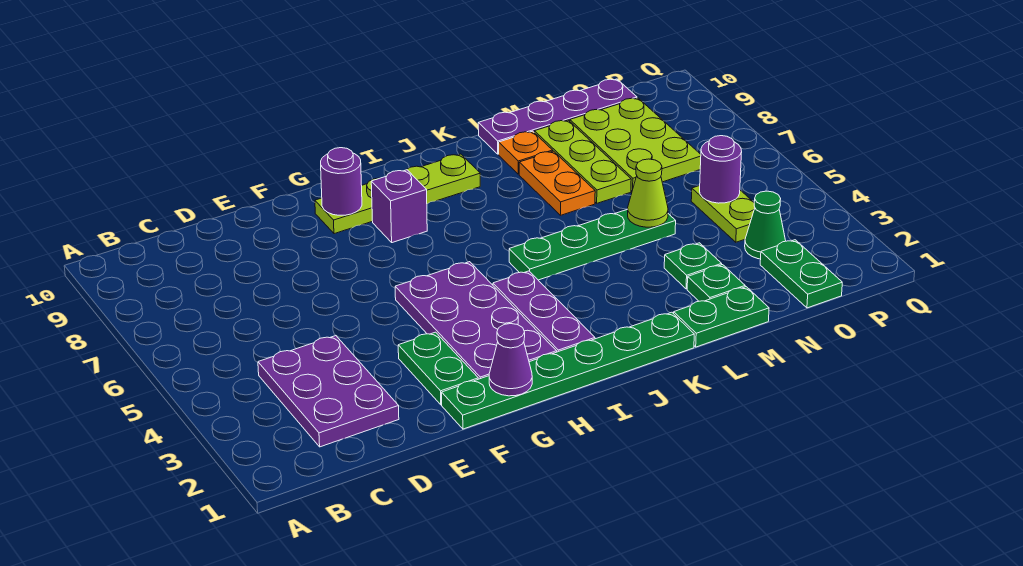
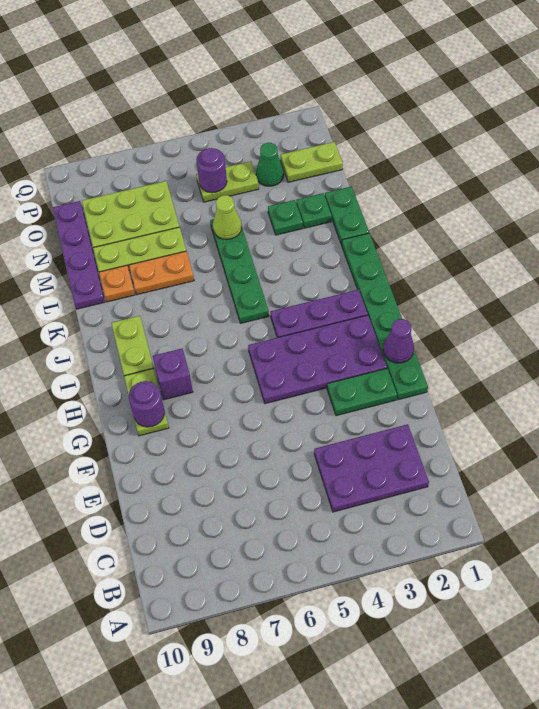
green plate O1:O2 level 1 -> lime plate O1:O2 level 1

